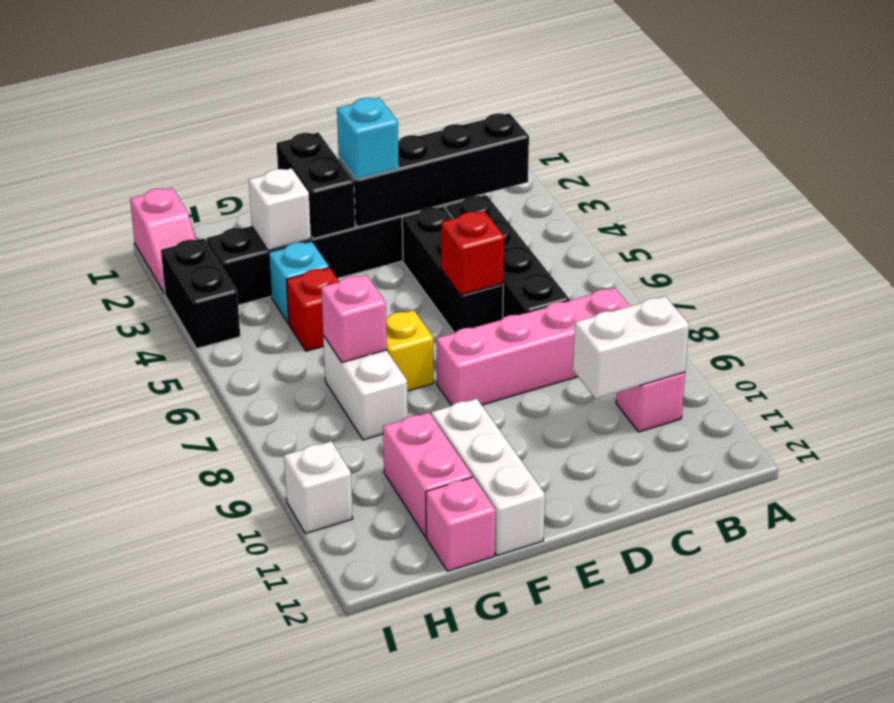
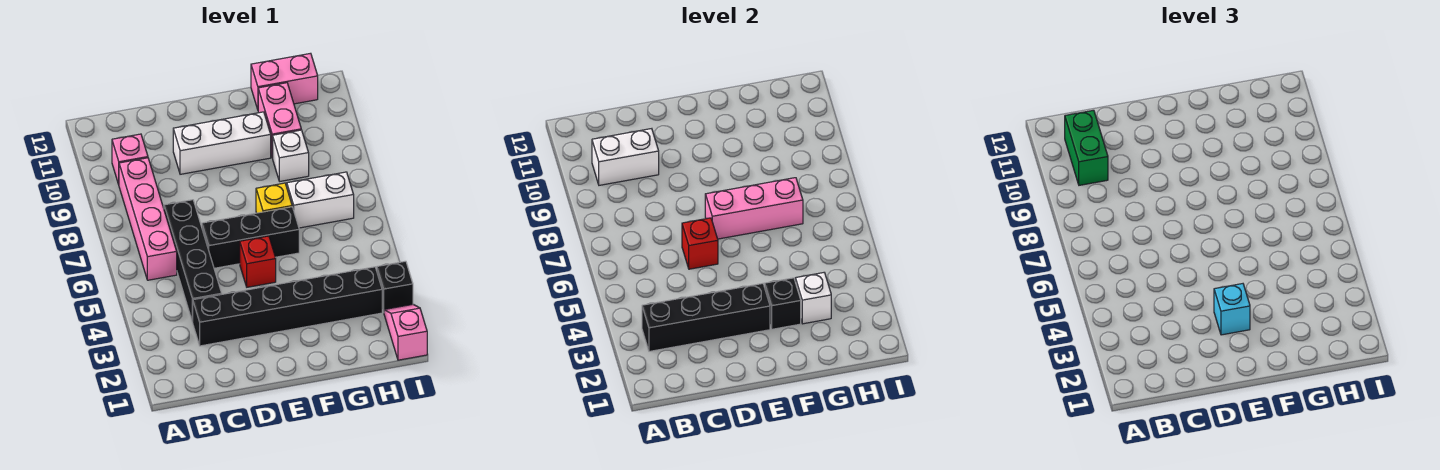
pink brick B8:E8 level 1 -> pink brick B6:B9 level 1
none -> green brick B10:B11 level 3
black brick D4:D6 level 1 -> black brick D6:F6 level 1
black brick F2:F3 level 2 -> black brick F3 level 2
white brick F10:F12 level 1 -> white brick D10:F10 level 1
cyan brick G4 level 1 -> none
red brick G5 level 1 -> red brick E5 level 1
white brick G7:G8 level 1 -> white brick G7:H7 level 1
pink brick G7 level 2 -> pink brick E7:G7 level 2
pink brick G12 level 1 -> pink brick G12:H12 level 1
black brick I3:I4 level 1 -> black brick I3 level 1
white brick I10 level 1 -> white brick G9 level 1

